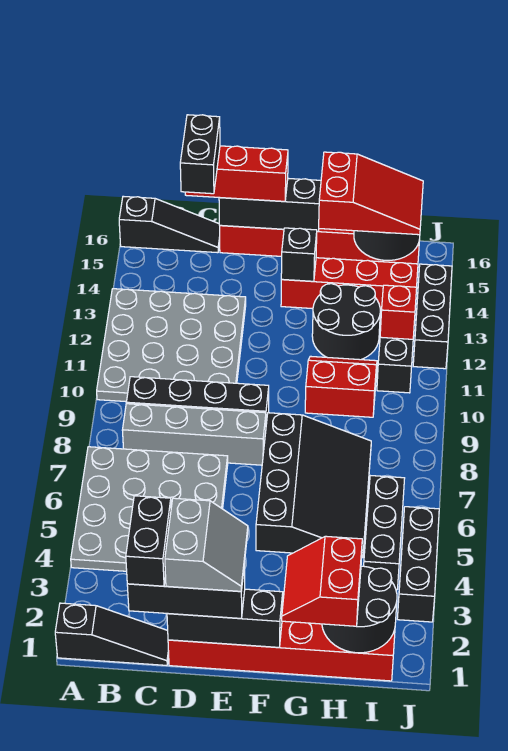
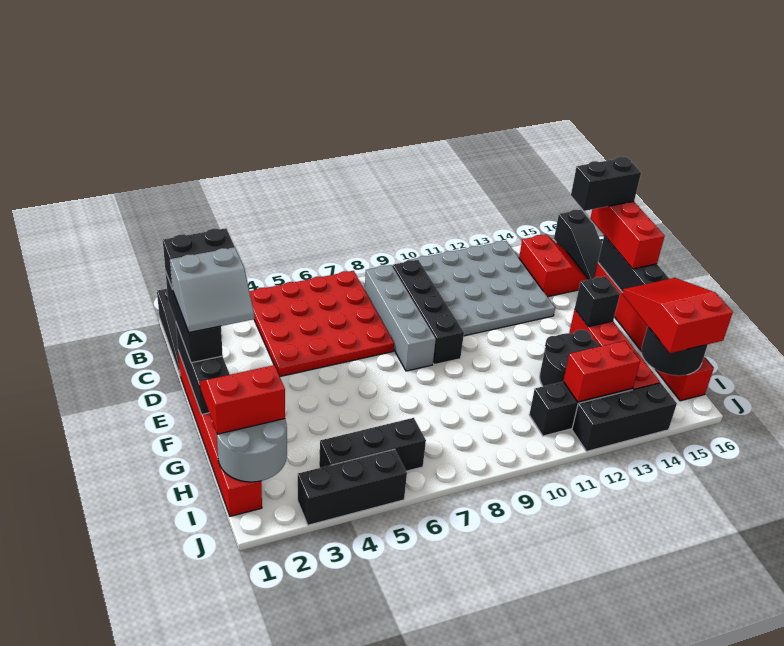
grey plate A4:D7 level 1 -> red plate A4:D7 level 1
black slope F5:H8 level 1 top F -> none
red slope G10:H11 level 1 top 10 -> red slope B14:C15 level 1 top 14
red slope G15:I16 level 3 top G -> red slope G15:I16 level 3 top I
black round brick H1:I2 level 2 -> grey round brick H1:I2 level 2
red brick I12 level 2 -> red brick I12:I13 level 2

